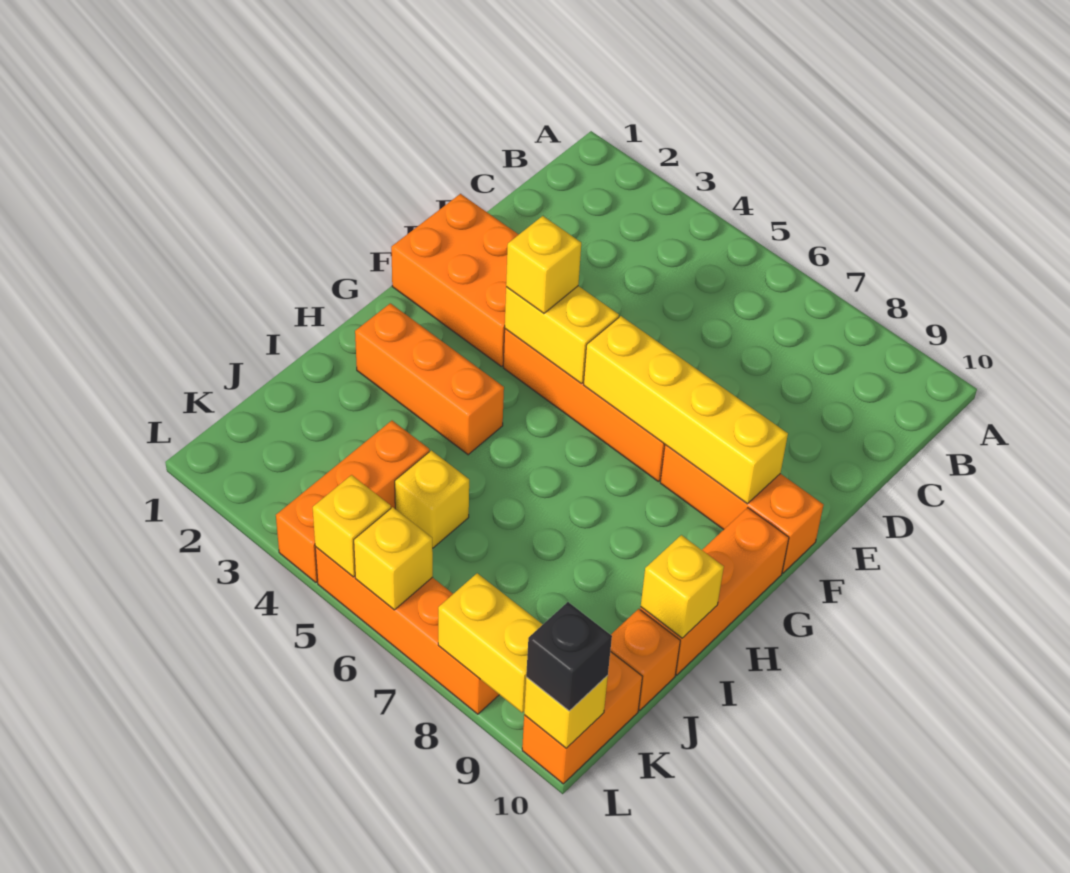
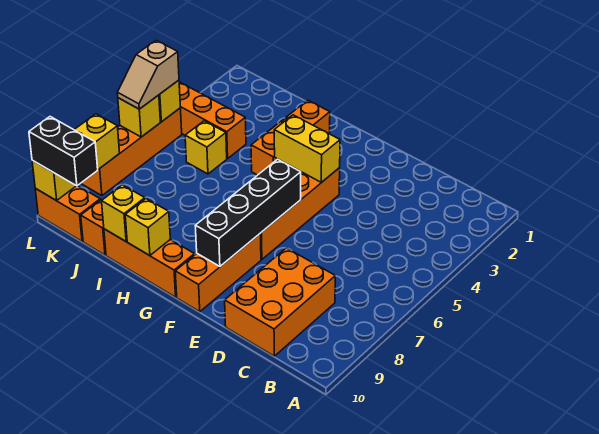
orange brick E1:F3 level 1 -> orange brick C8:D10 level 1
yellow brick F4:F5 level 2 -> yellow brick F4:G4 level 2
yellow brick F4 level 3 -> yellow brick H10 level 2
yellow brick F6:F9 level 2 -> black brick F6:F9 level 2
none -> tan slope L5:L6 level 3 top 5
black brick L10 level 3 -> black brick K10:L10 level 3

